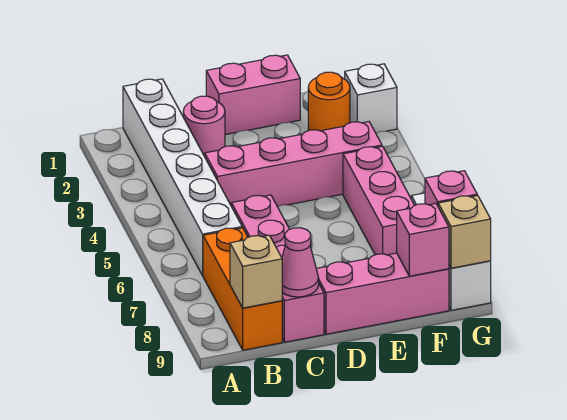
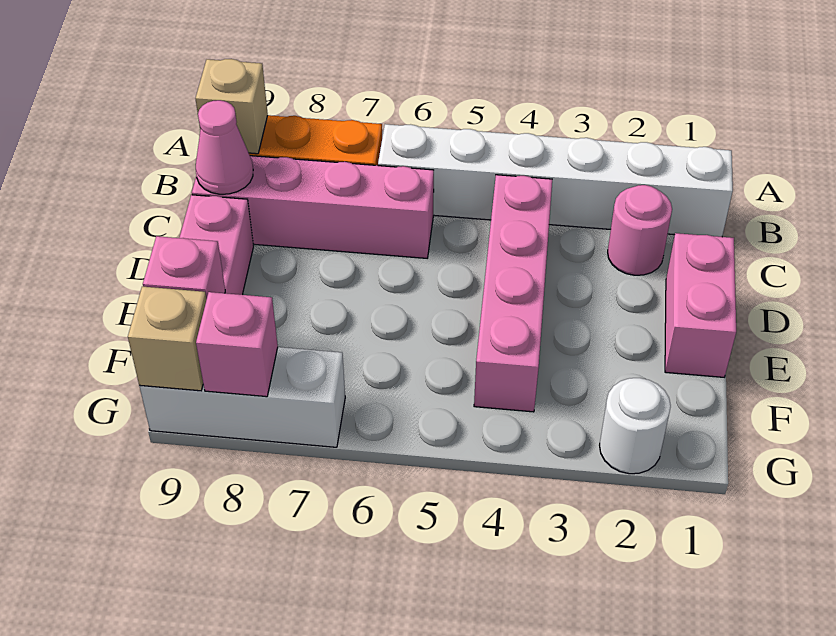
orange round brick F2 level 1 -> none
pink brick F5:F7 level 1 -> none
white brick G2 level 1 -> white round brick G2 level 1

